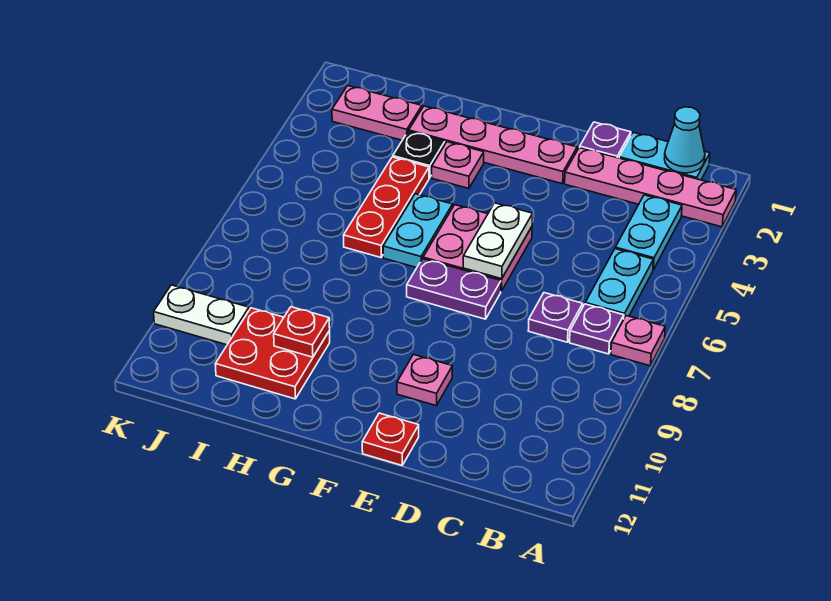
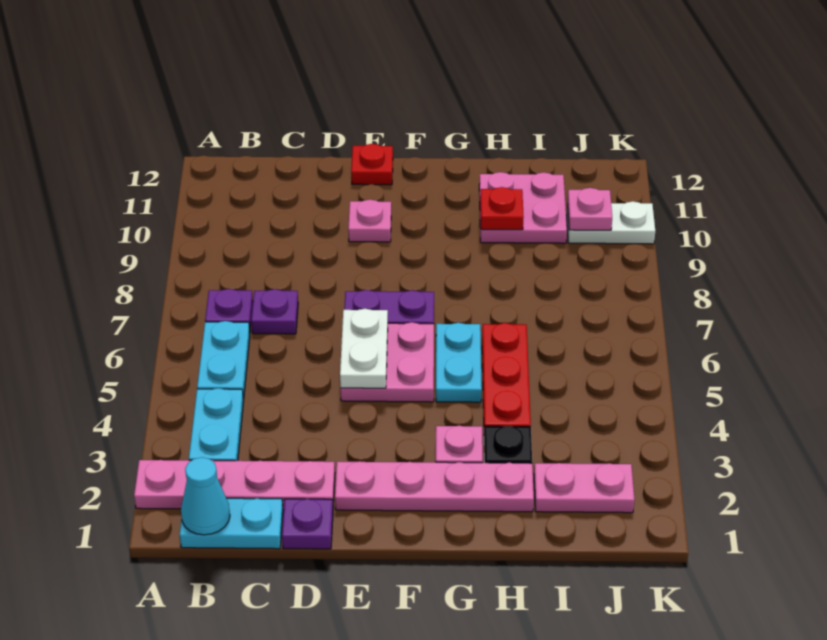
pink plate A7 level 1 -> pink plate J10 level 2
red plate H10:I11 level 1 -> pink plate H10:I11 level 1

